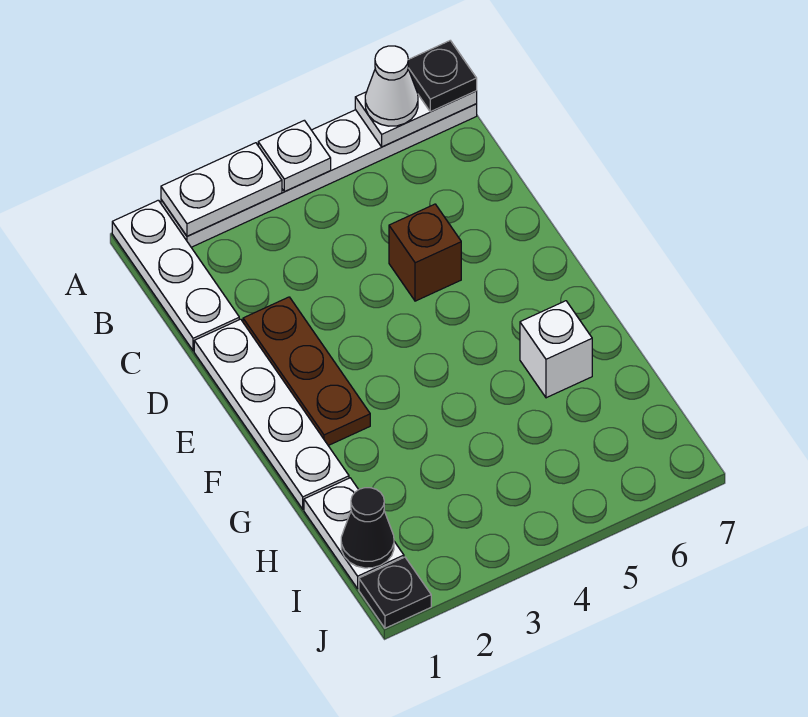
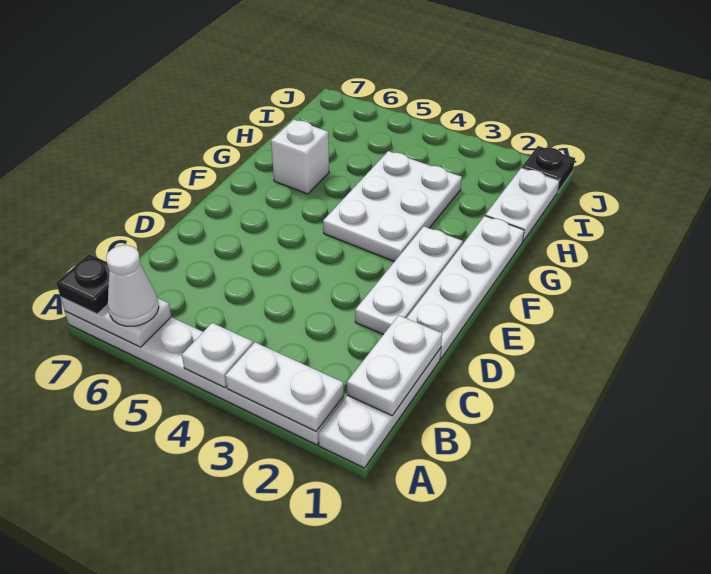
none -> white plate B1:C1 level 2
brown plate D2:F2 level 1 -> white plate D2:F2 level 1
brown brick D5 level 1 -> none
none -> white plate F3:H4 level 1
black cone I1 level 2 -> none

